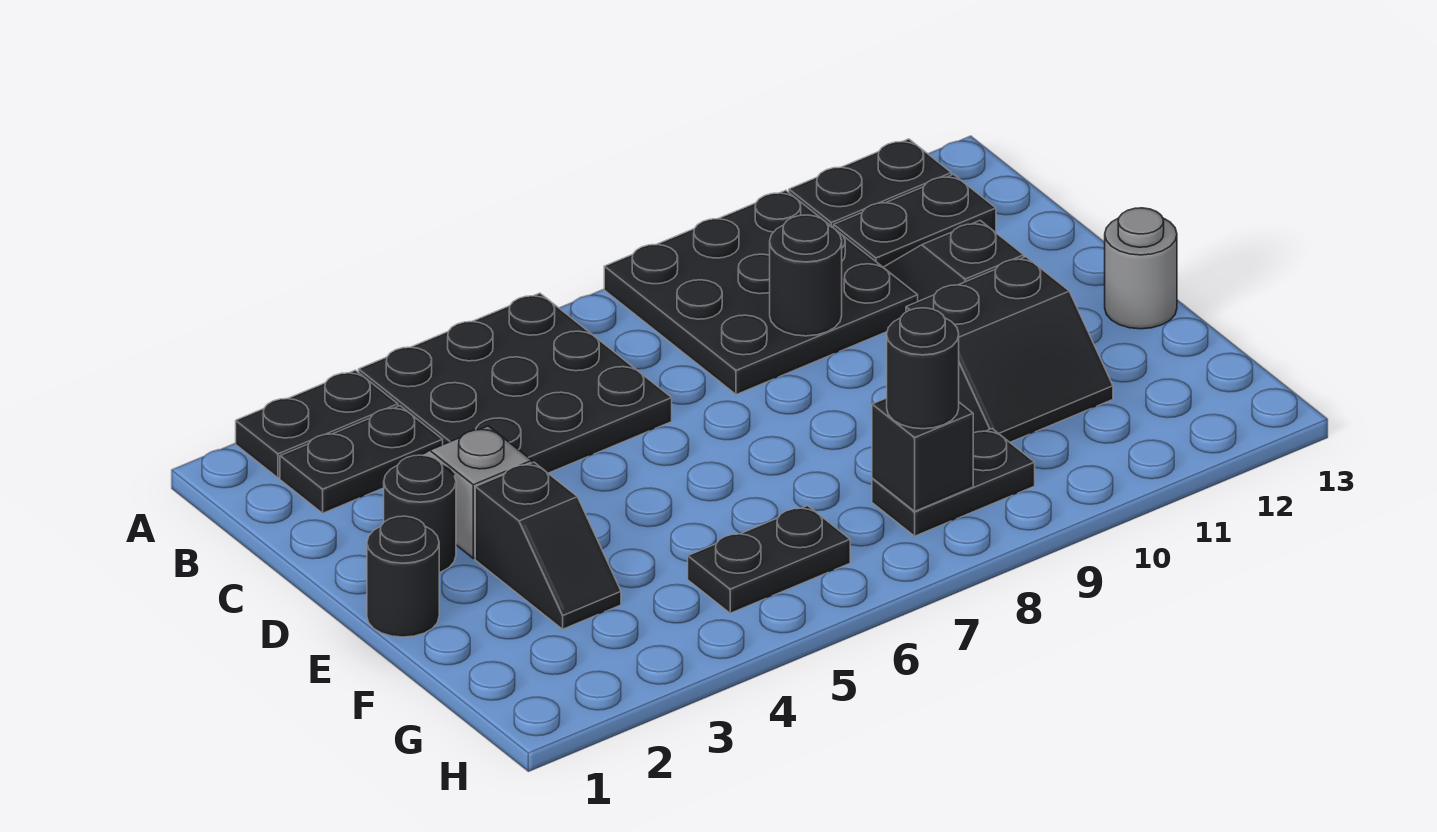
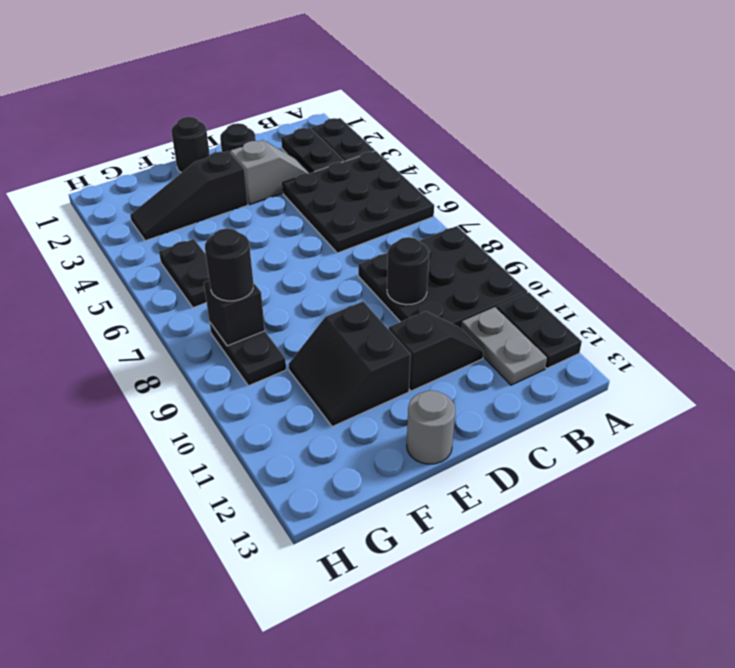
black plate B11:B12 level 1 -> grey plate B11:B12 level 1
black slope E3:F3 level 1 top E -> black slope E3:G3 level 1 top E

